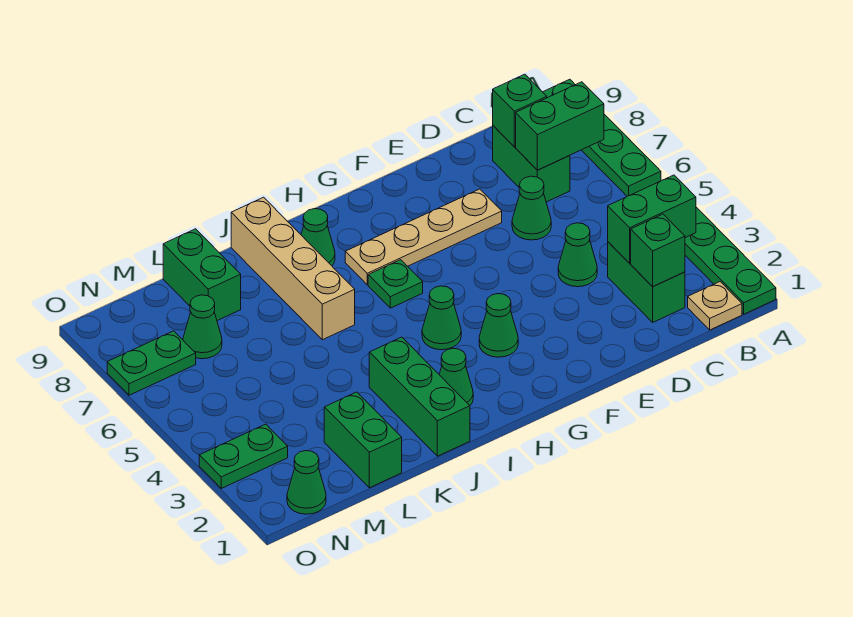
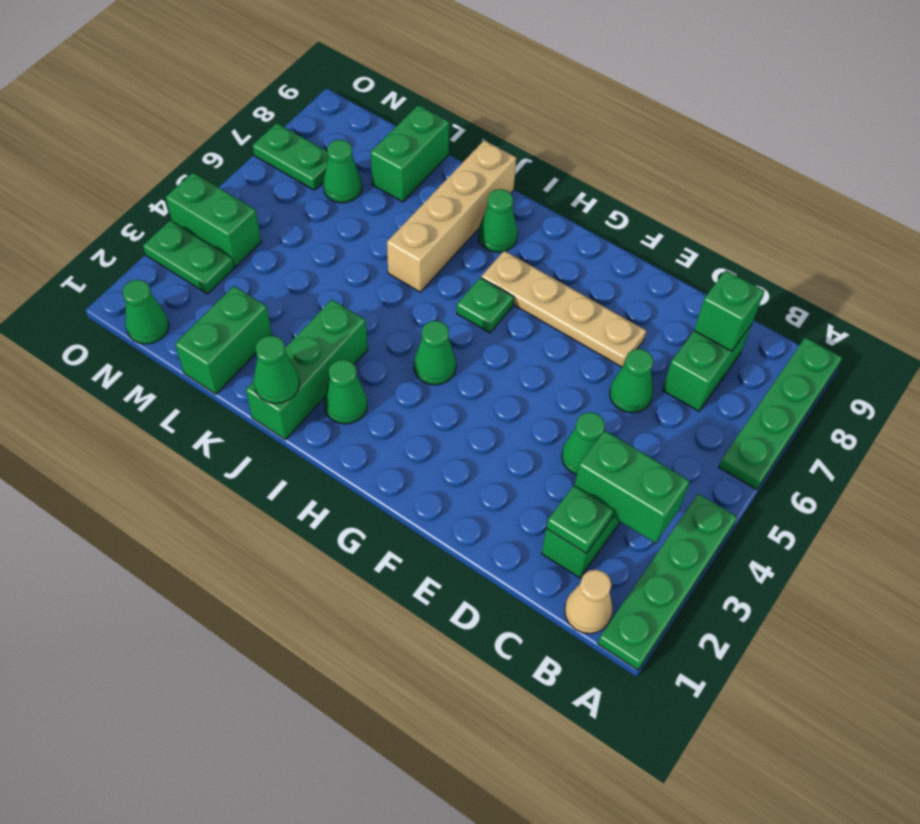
tan plate B1 level 1 -> tan cone B1 level 1
green brick B7:C7 level 2 -> green brick N4:O4 level 1
green brick C2 level 2 -> green plate C2 level 2
green cone G3 level 1 -> green cone J1 level 2

